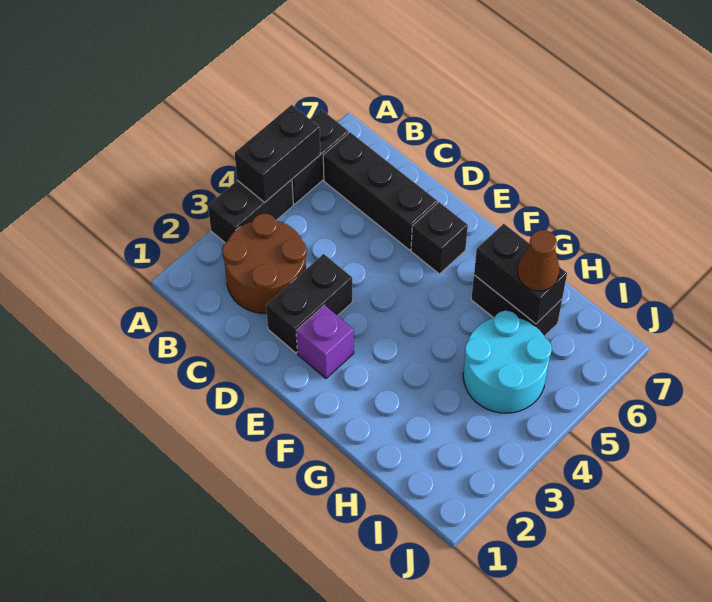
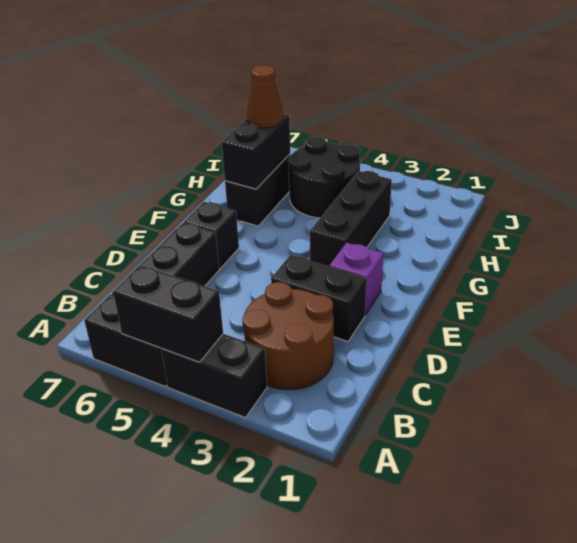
none -> black brick F3:H3 level 1
cyan round brick H4:I5 level 1 -> black round brick H4:I5 level 1

